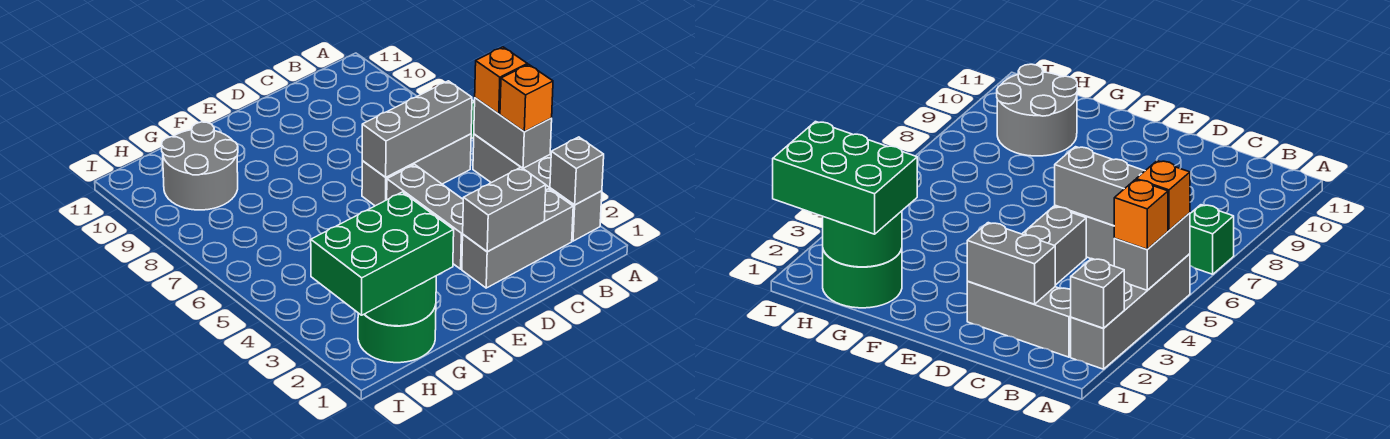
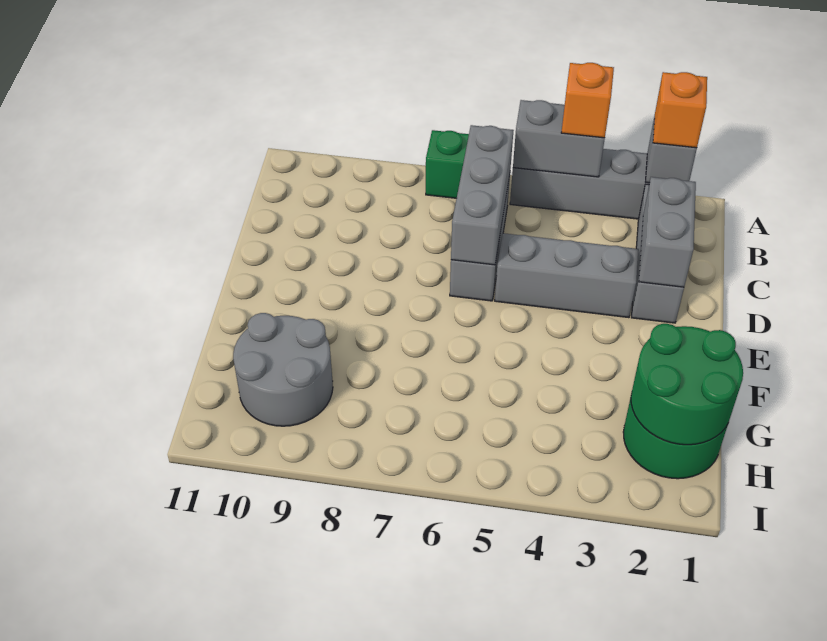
orange brick A5 level 3 -> orange brick A2 level 3
green brick G1:I2 level 3 -> none

